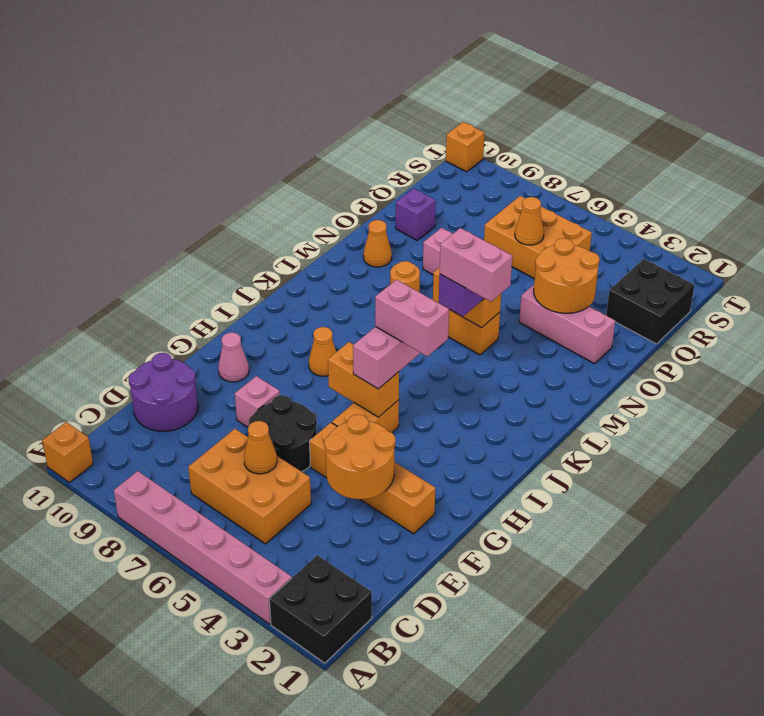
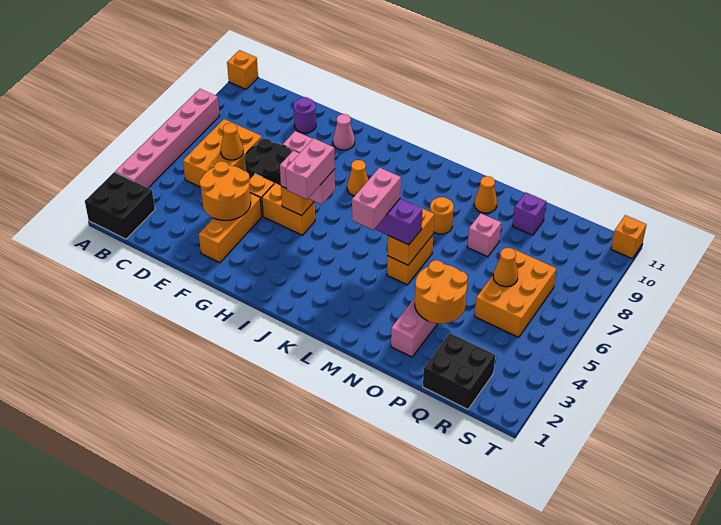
purple round brick D10:E11 level 1 -> purple round brick E10 level 1

